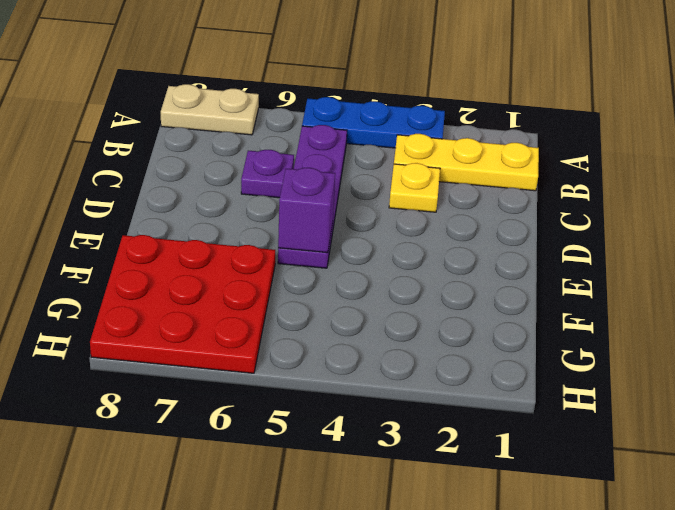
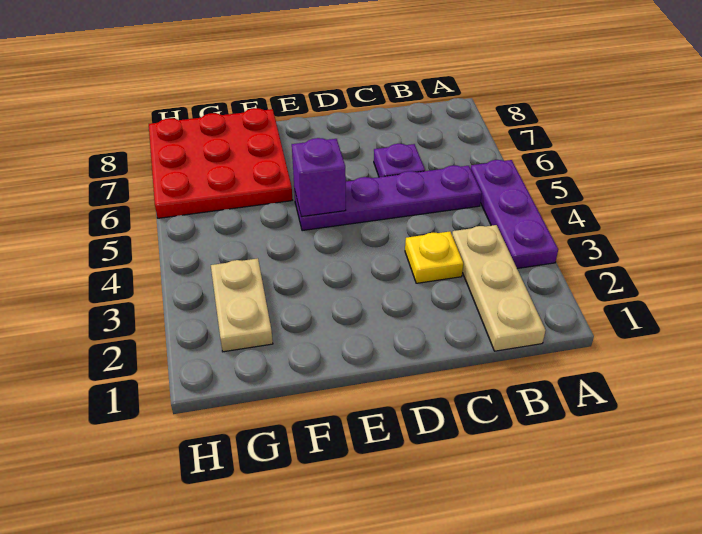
blue plate A3:A5 level 1 -> purple plate A3:A5 level 1
tan plate A7:A8 level 1 -> tan plate G2:G3 level 1
yellow plate B1:B3 level 1 -> tan plate B1:B3 level 1

